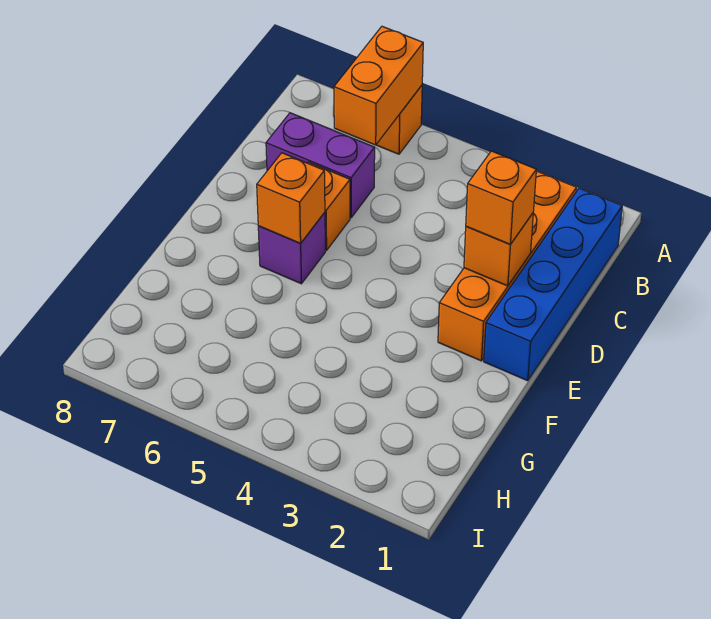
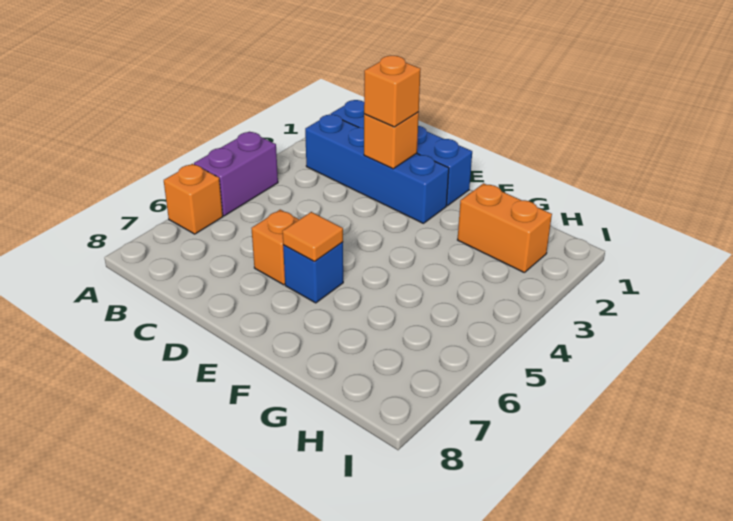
orange brick A6:B6 level 2 -> orange brick G2:H2 level 1
orange brick B2:E2 level 1 -> blue brick B2:E2 level 1
purple brick C6:C7 level 1 -> purple brick A4:A5 level 1
purple brick E6 level 1 -> blue brick E6 level 1
orange brick E6 level 2 -> orange tile E6 level 2

